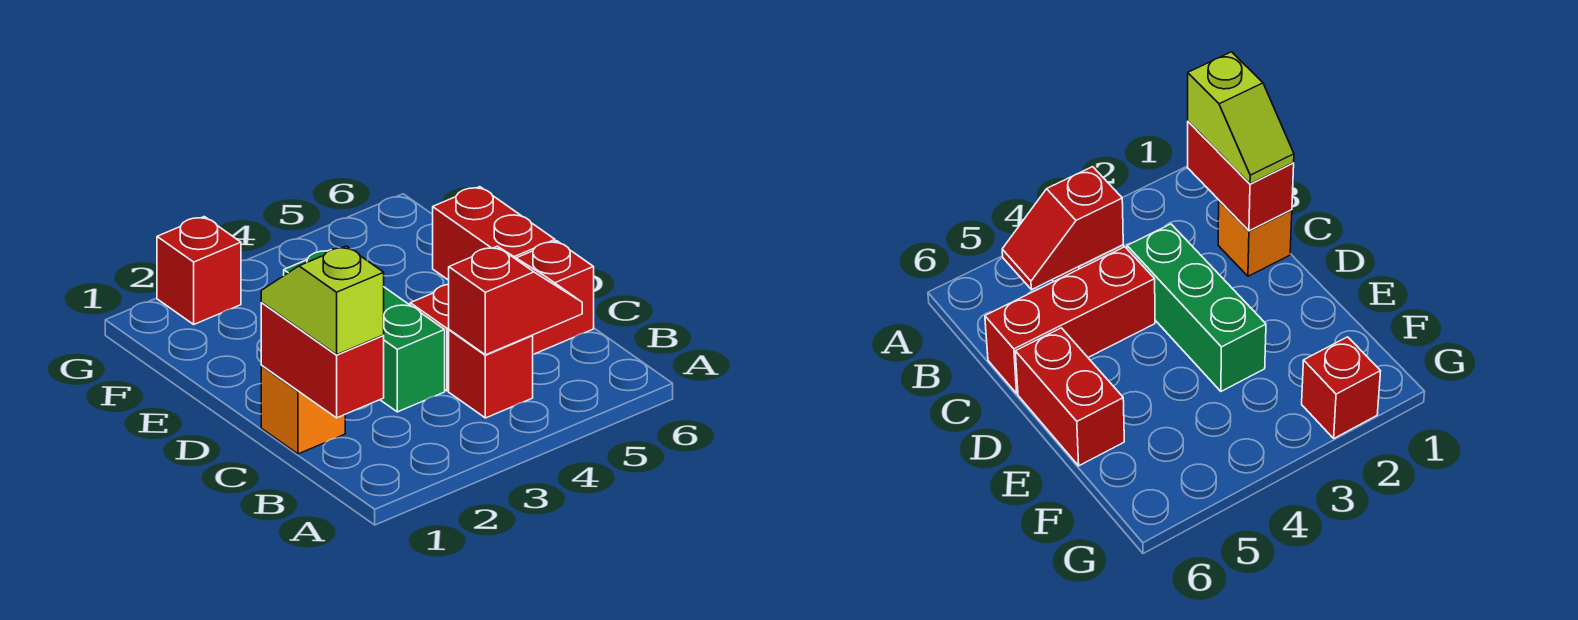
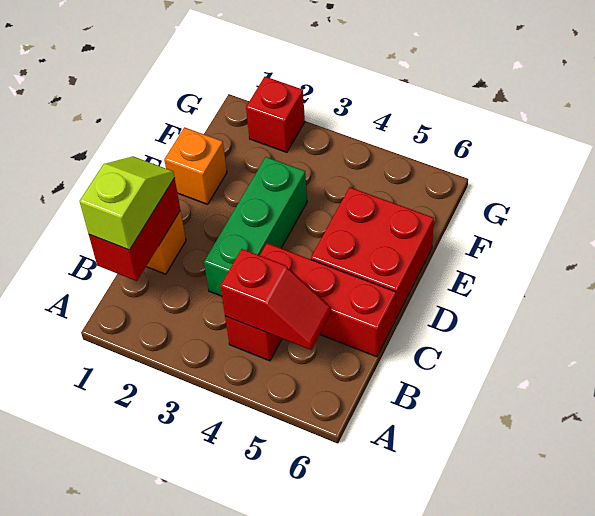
red brick D6:E6 level 1 -> red brick D5:E6 level 1
none -> orange brick E1 level 1

